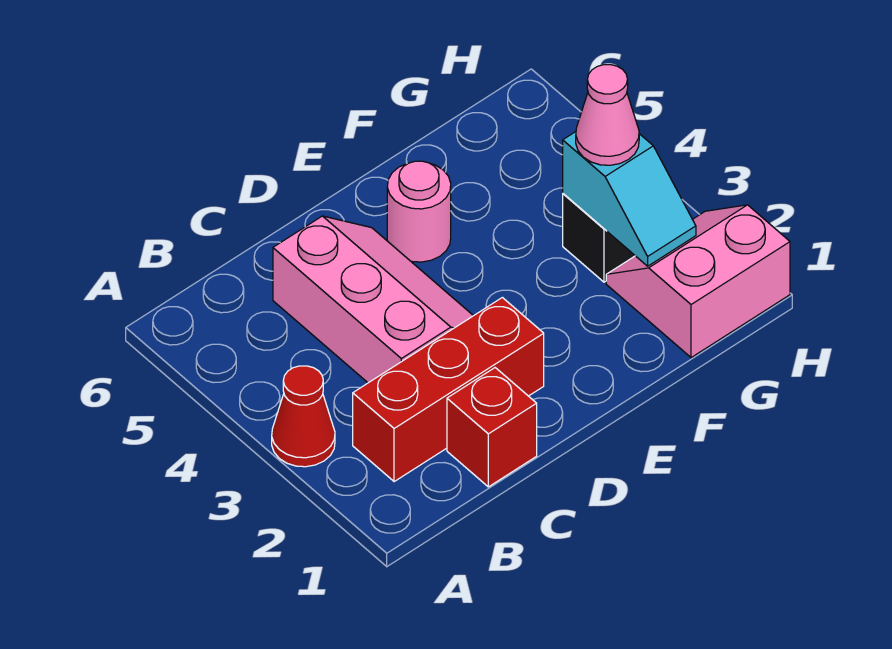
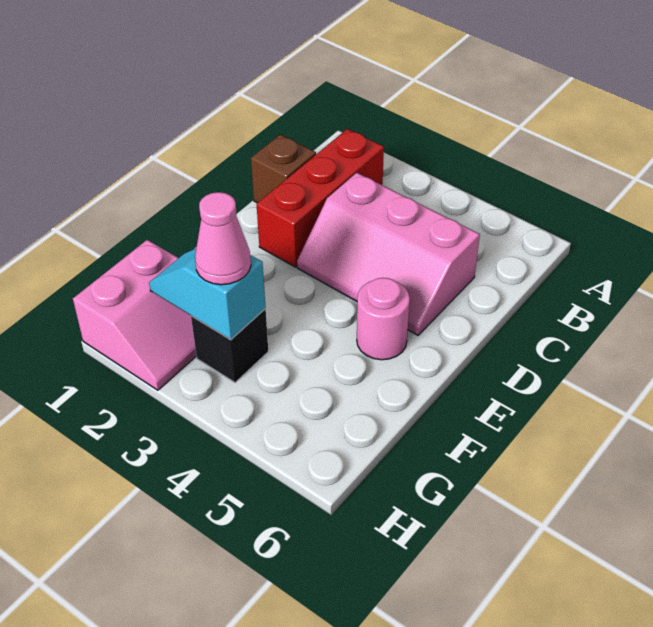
red cone A3 level 1 -> none
red brick C1 level 1 -> brown brick C1 level 1

